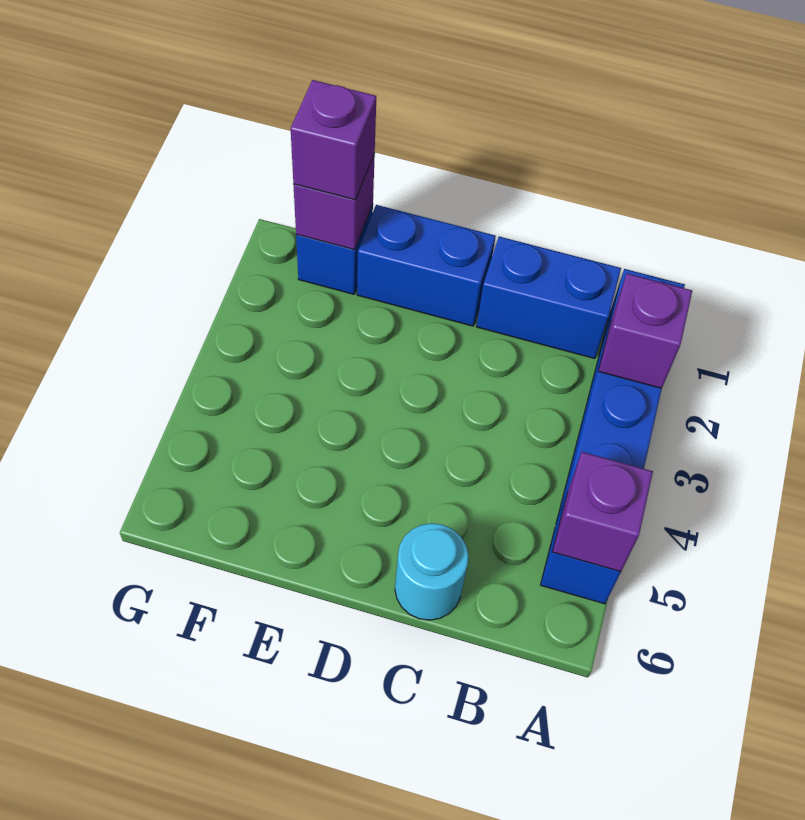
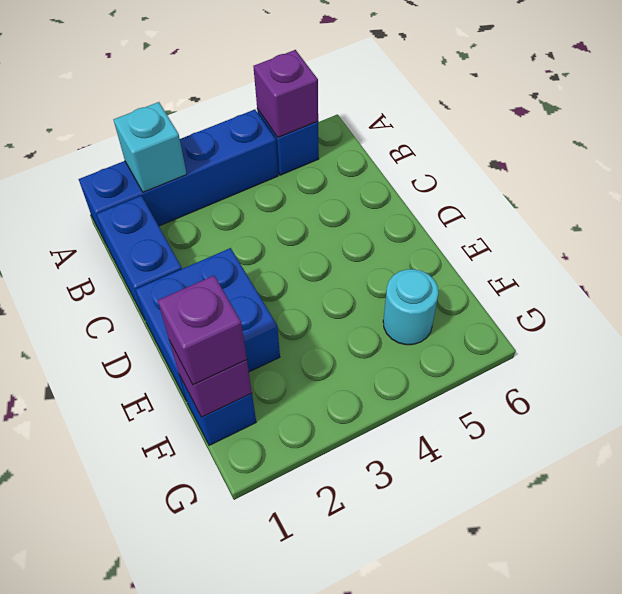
purple brick A2 level 2 -> cyan brick A2 level 2
cyan round brick C6 level 1 -> cyan round brick F5 level 1
blue brick D1:E1 level 1 -> blue brick D1:E2 level 1

